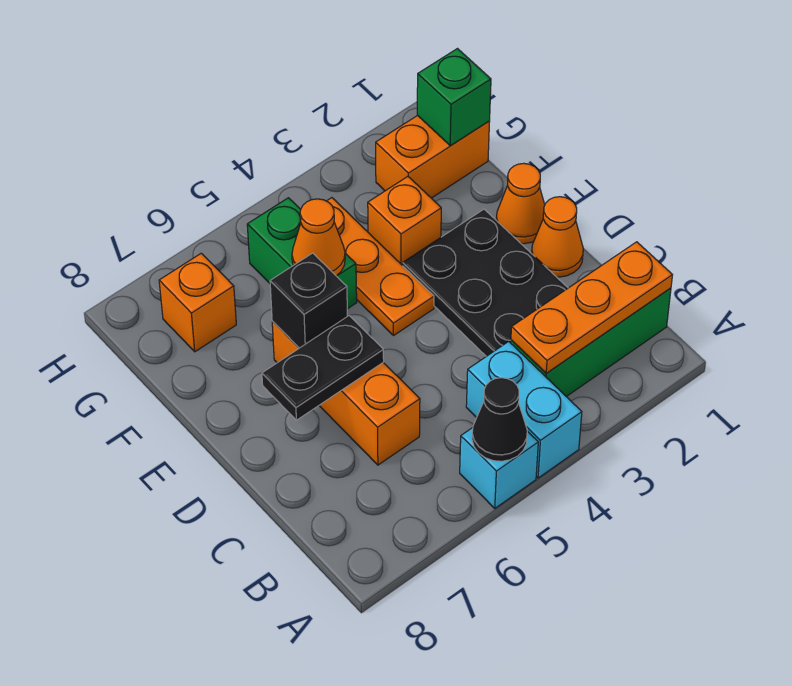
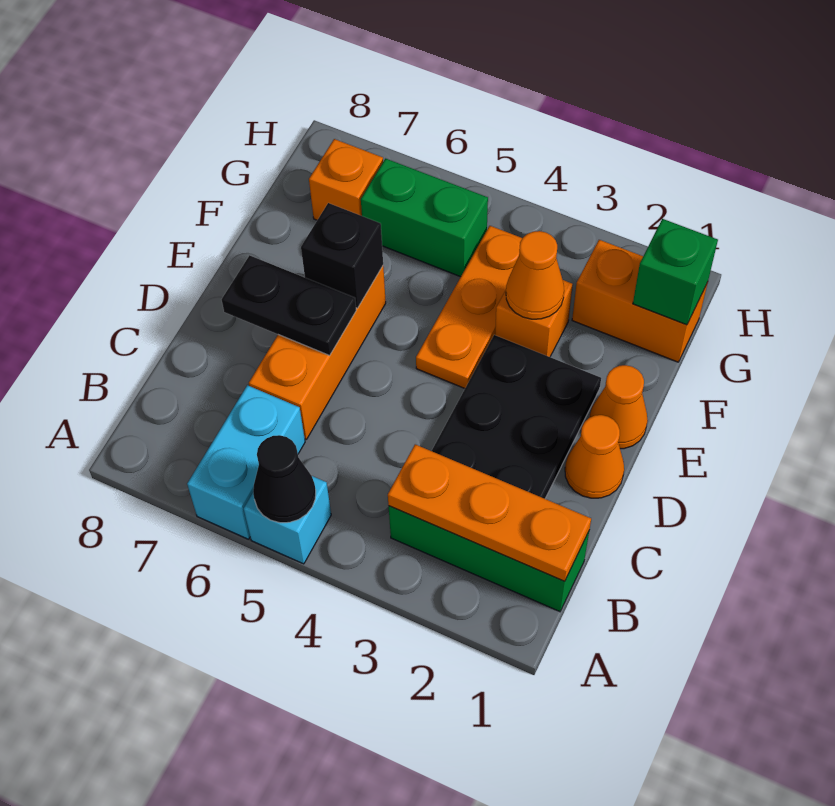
cyan brick A4:B4 level 1 -> cyan brick A6:B6 level 1
green brick F5:G5 level 1 -> green brick G5:G6 level 1
orange cone F5 level 2 -> orange cone F3 level 2

